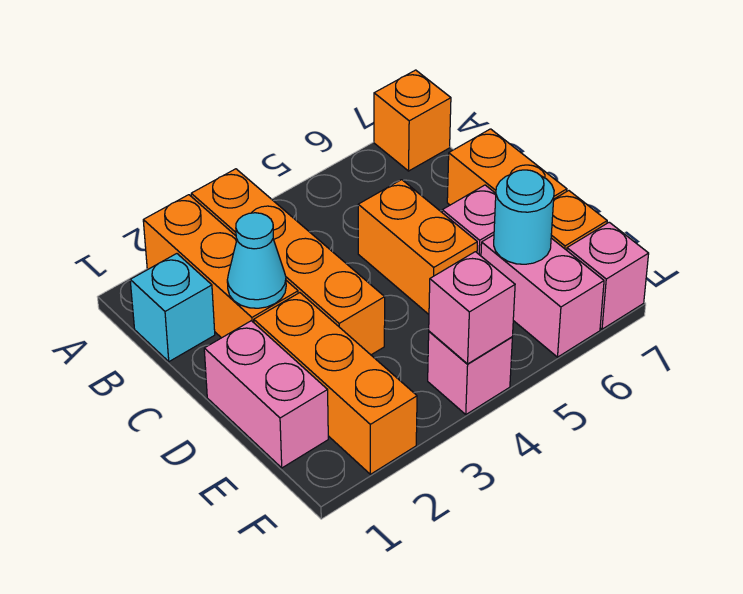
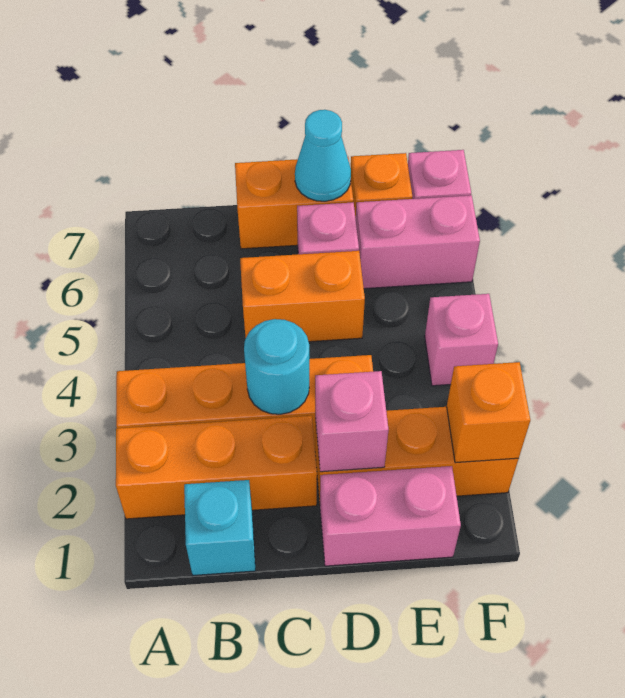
orange brick A7 level 1 -> orange brick F2 level 2
cyan cone C2 level 2 -> cyan cone D7 level 2
cyan round brick E6 level 2 -> cyan round brick C3 level 2
pink brick F4 level 2 -> pink brick D2 level 2

